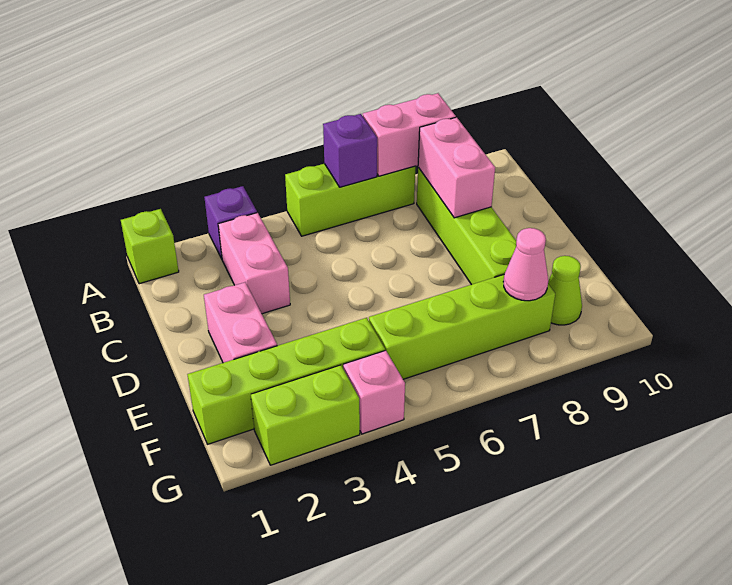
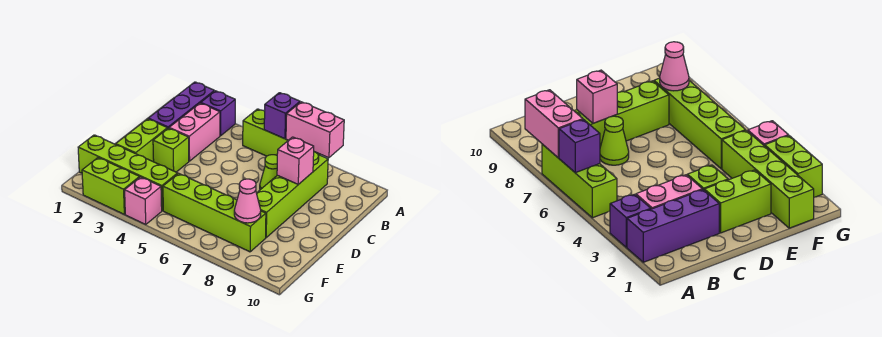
lime brick A1 level 1 -> lime brick D3 level 1
none -> purple brick A2:C2 level 1
pink brick B8:C8 level 2 -> pink brick C8 level 2
pink brick D2:E2 level 1 -> lime brick D2:E2 level 1
lime cone F9 level 1 -> lime cone C7 level 1

